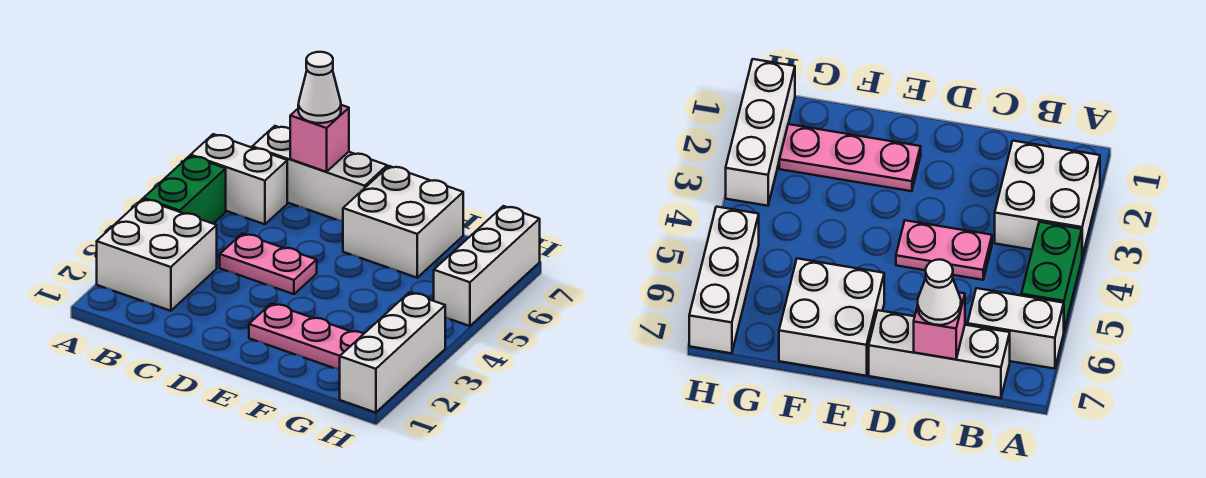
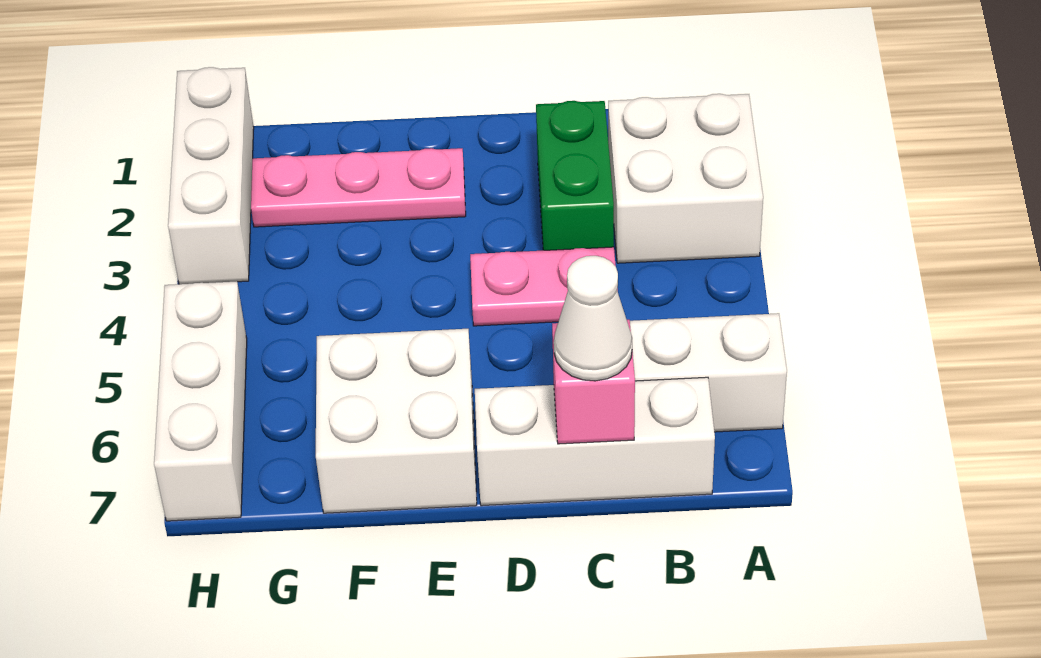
green brick A4:A5 level 1 -> green brick C2:C3 level 1

